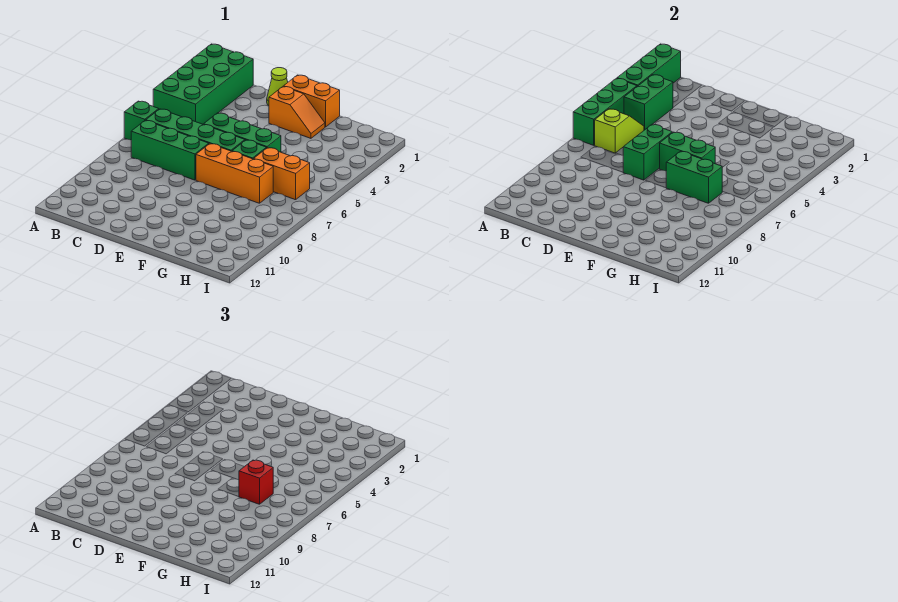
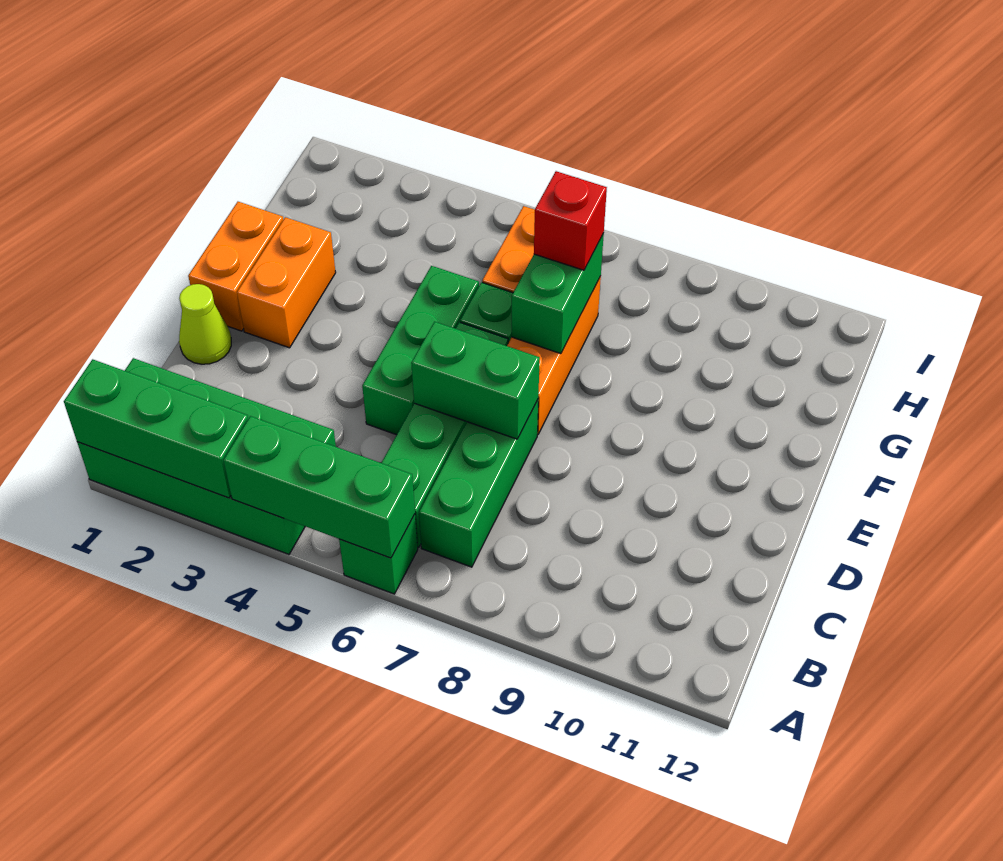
green brick B3:B4 level 2 -> none
lime slope B5:B6 level 2 top 6 -> none
orange slope E2:F2 level 1 top E -> orange brick E2:F2 level 1
green brick E6:F6 level 2 -> none

